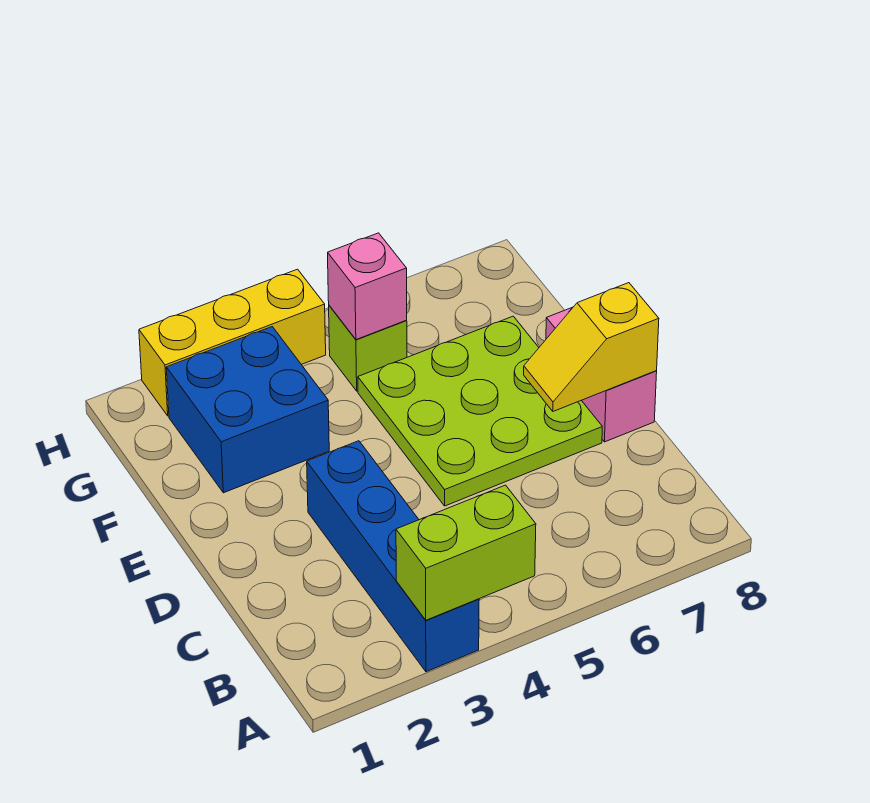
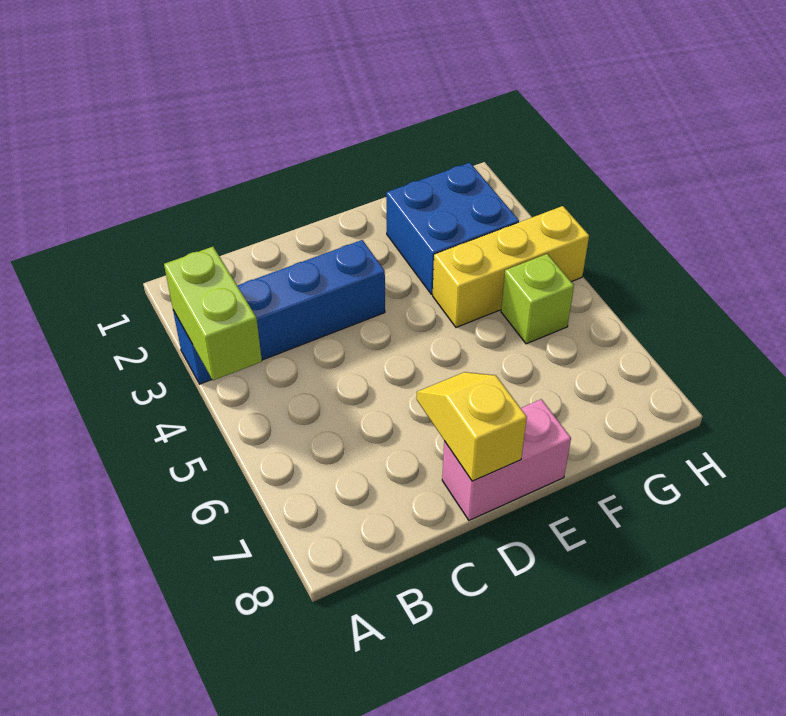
lime plate D5:F7 level 1 -> none
pink brick G5 level 2 -> none
yellow brick H2:H4 level 1 -> yellow brick F4:H4 level 1

